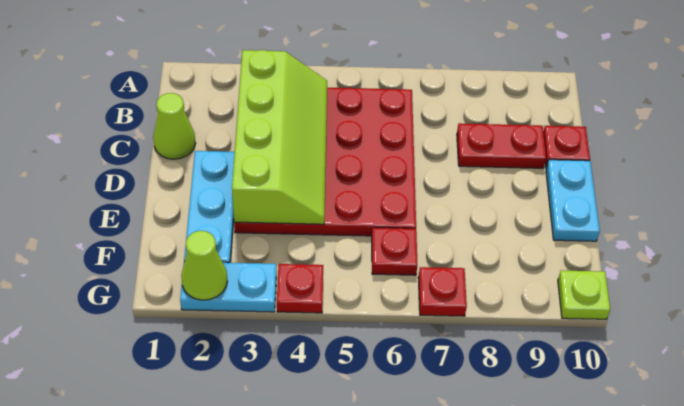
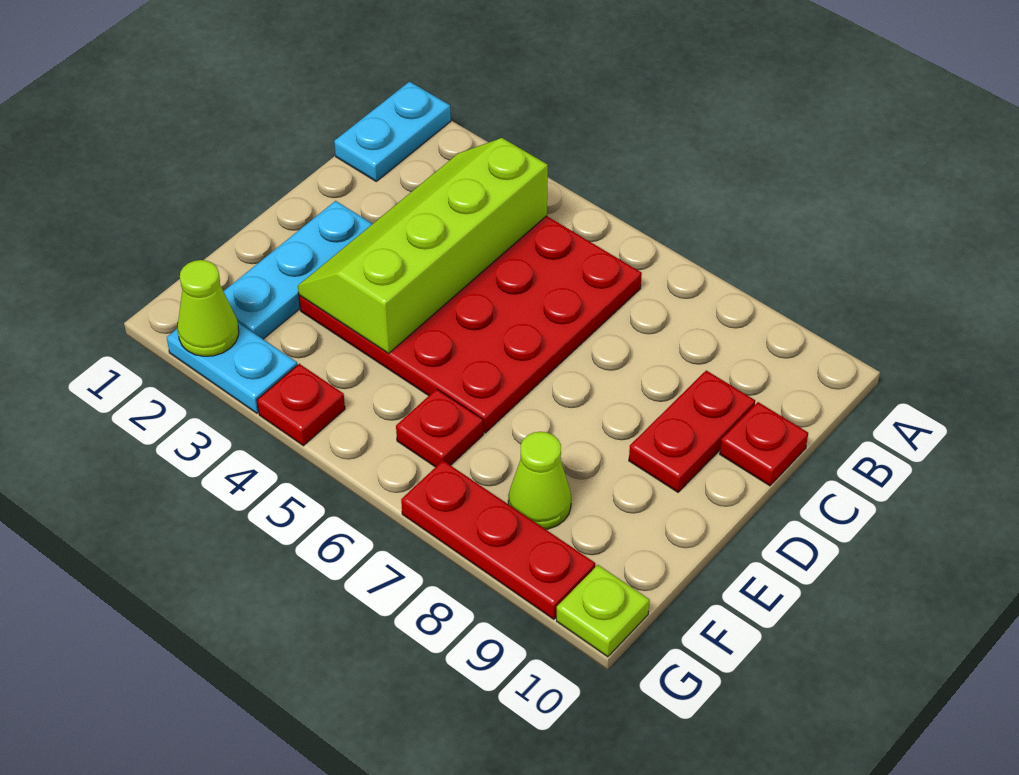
lime slope B3:E4 level 2 top 3 -> lime slope B3:E4 level 2 top 4
lime cone C1 level 1 -> lime cone F8 level 1
red plate C8:C9 level 1 -> red plate C9:D9 level 1
cyan plate D10:E10 level 1 -> cyan plate A1:B1 level 1
red plate G7 level 1 -> red plate G7:G9 level 1

